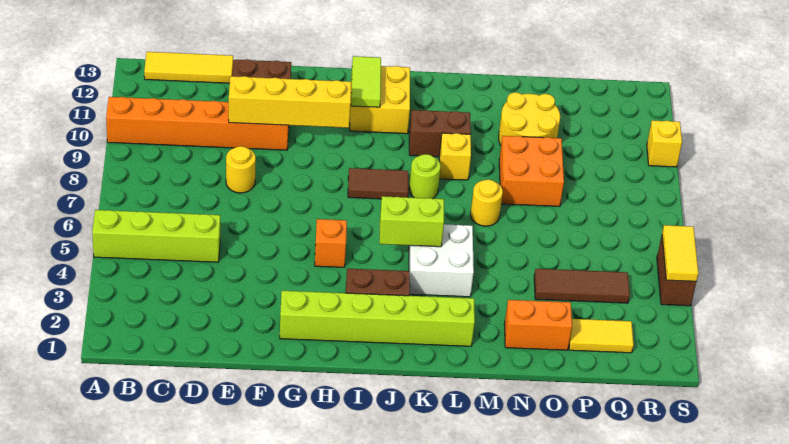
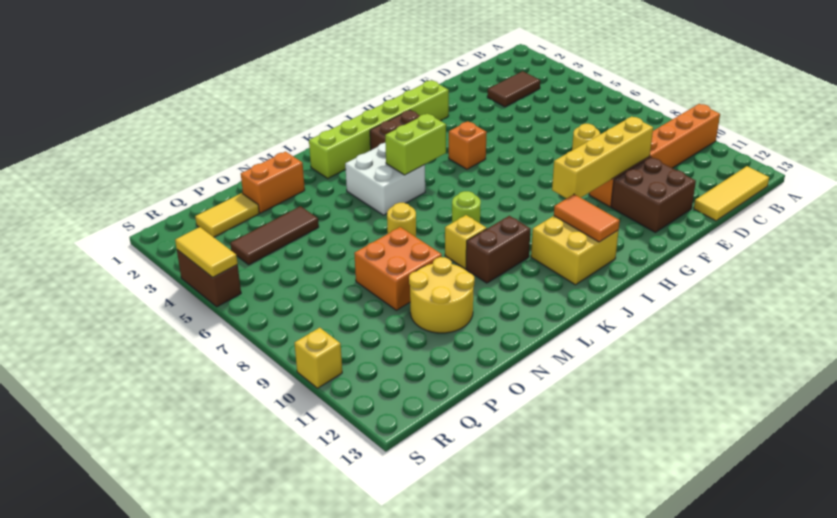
lime brick A5:D5 level 1 -> none
brown tile I8:J8 level 1 -> brown tile C3:D3 level 1
lime tile I11:I12 level 2 -> orange tile I11:I12 level 2

